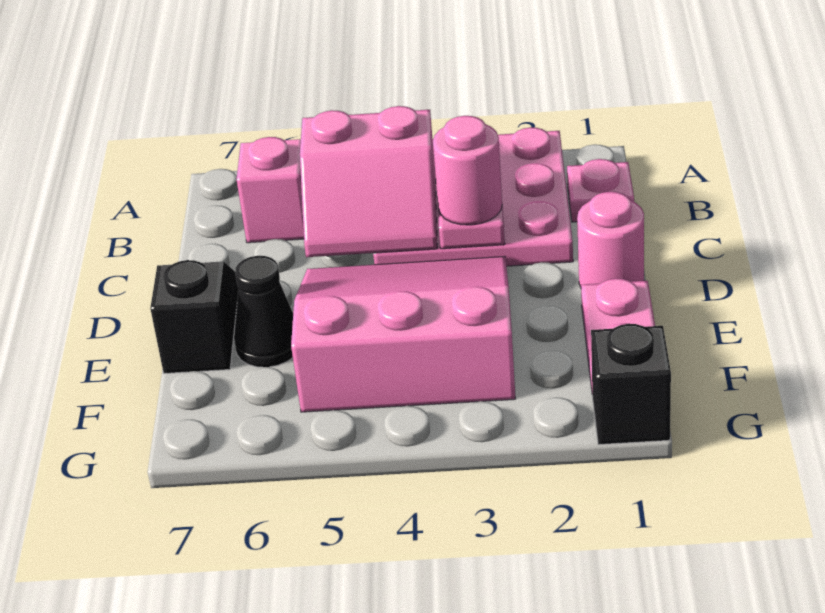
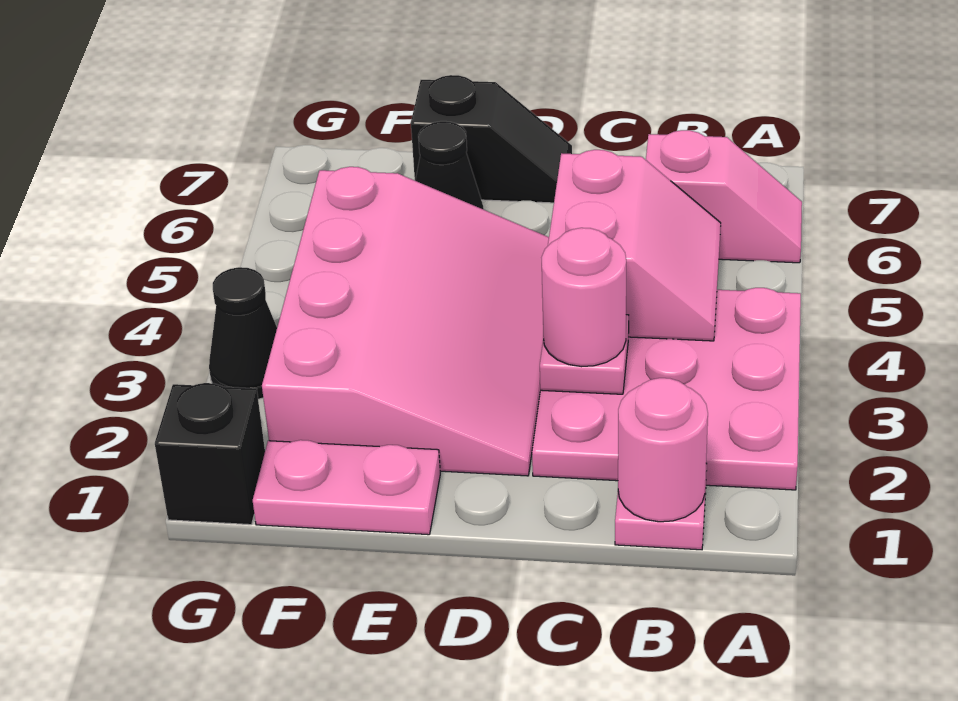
pink slope B4:C5 level 2 top B -> pink slope B4:C5 level 2 top C
pink round brick D1 level 1 -> pink round brick B1 level 2
pink slope D3:F5 level 1 top F -> pink slope D2:F5 level 1 top F
none -> black cone G3 level 1

